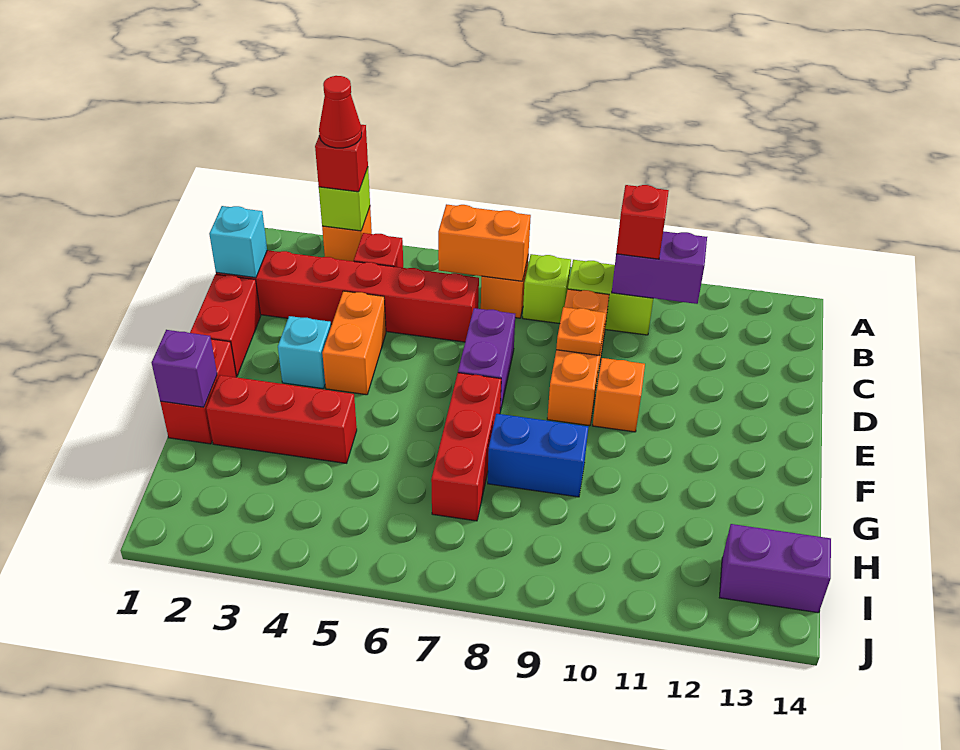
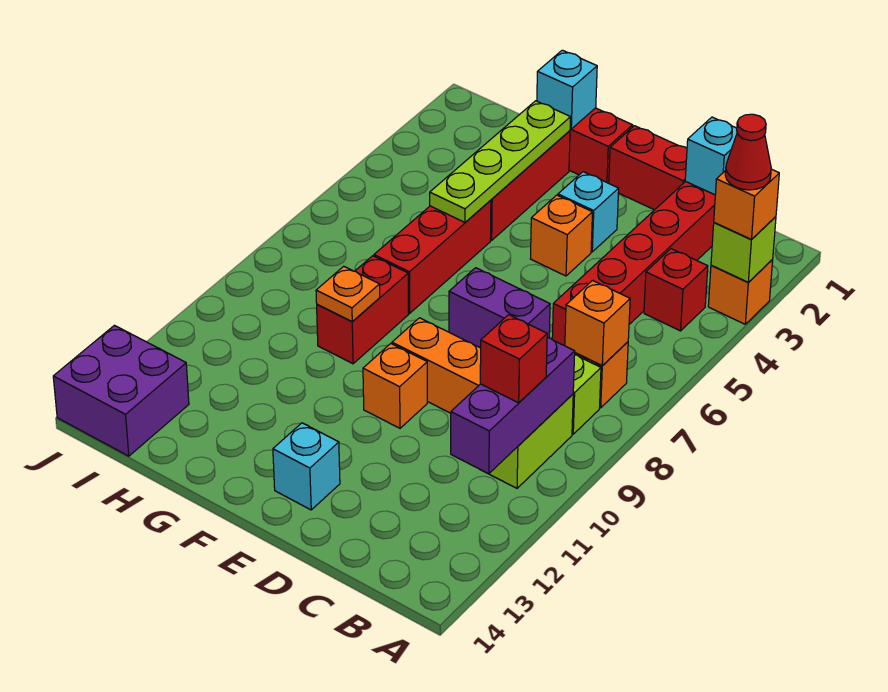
red brick A3 level 3 -> orange brick A3 level 3
orange brick B6:B7 level 2 -> orange brick B7 level 2
purple brick B10:B11 level 2 -> purple brick B9:B11 level 2
orange brick D4:E4 level 1 -> orange brick E4 level 1
orange plate D9 level 2 -> orange plate G9 level 2
none -> cyan brick E13 level 1
red brick F7:H7 level 1 -> red brick G5:G7 level 1
purple brick G1 level 2 -> cyan brick G1 level 2
none -> lime plate G2:G5 level 2
blue brick G8:G9 level 1 -> red brick G8:G9 level 1
purple brick I13:I14 level 1 -> purple brick I13:J14 level 1

